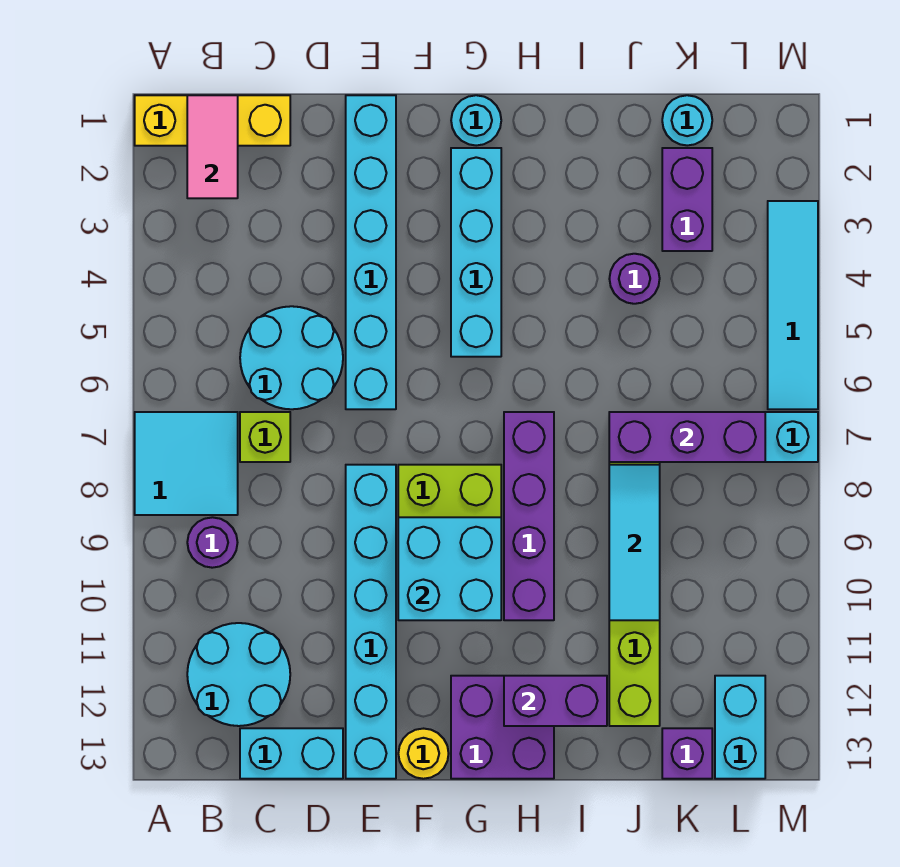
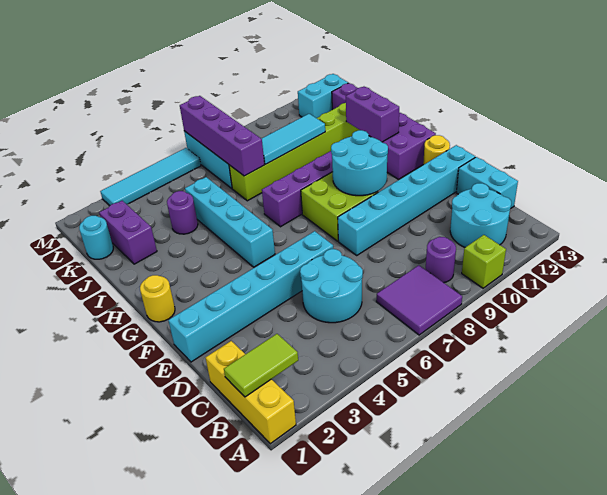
cyan tile A7:B8 level 1 -> purple tile A7:B8 level 1
pink tile B1:B2 level 2 -> lime tile B1:B2 level 2
lime brick C7 level 1 -> lime brick A10 level 1
cyan brick F9:G10 level 2 -> cyan round brick F9:G10 level 2
cyan round brick G1 level 1 -> yellow round brick G1 level 1
cyan brick G2:G5 level 1 -> cyan brick G5:J5 level 1
purple brick J7:L7 level 2 -> purple brick J7:M7 level 2
purple brick K2:K3 level 1 -> purple brick J2:K2 level 1

